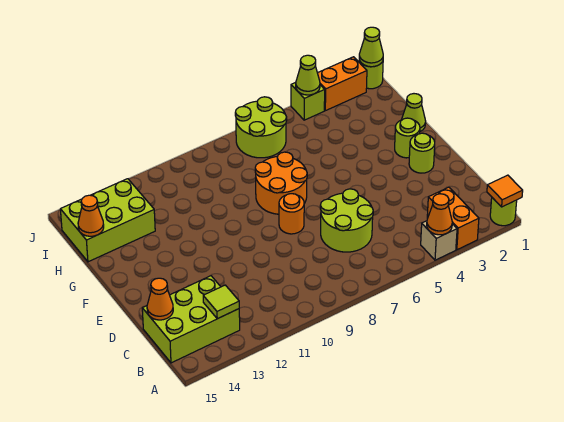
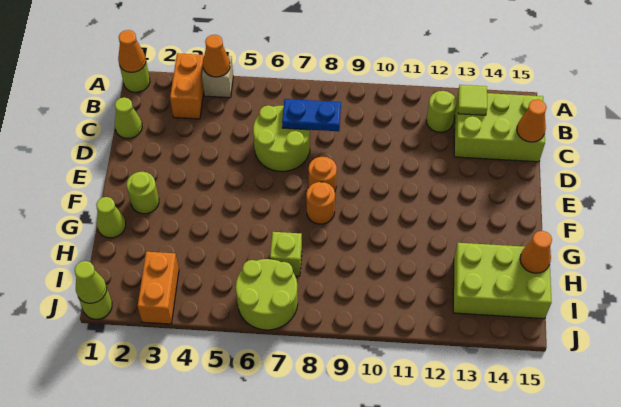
orange tile A1 level 2 -> orange cone A1 level 2
none -> blue plate C7:C8 level 2
lime round brick E2 level 1 -> lime round brick B12 level 1
orange round brick F7:G8 level 1 -> orange round brick F8 level 1
orange brick J2:J3 level 1 -> orange brick I3:J3 level 1
lime brick J4 level 1 -> lime brick H7 level 1
lime cone J4 level 2 -> lime cone C1 level 1

